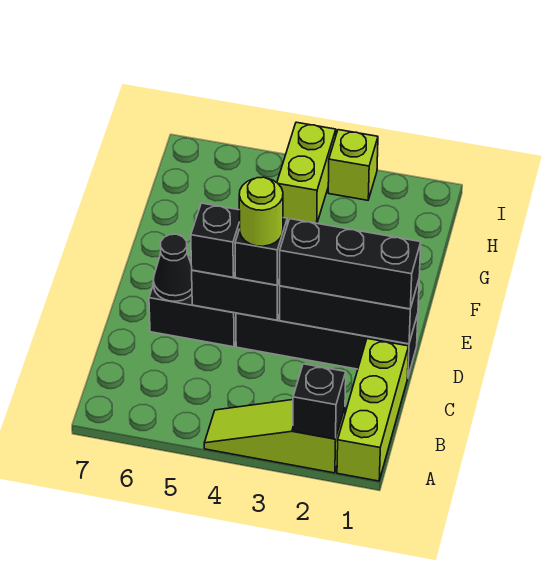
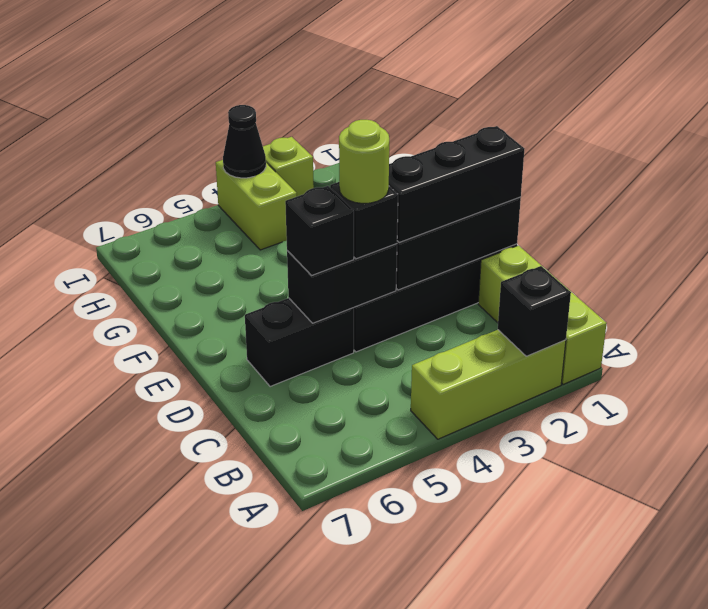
lime slope A2:A4 level 1 top 2 -> lime brick A2:A4 level 1
black cone D6 level 2 -> black cone I4 level 2

